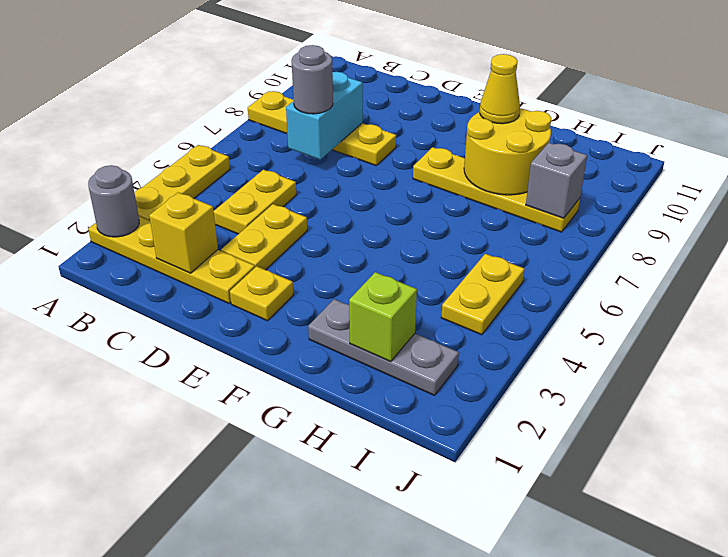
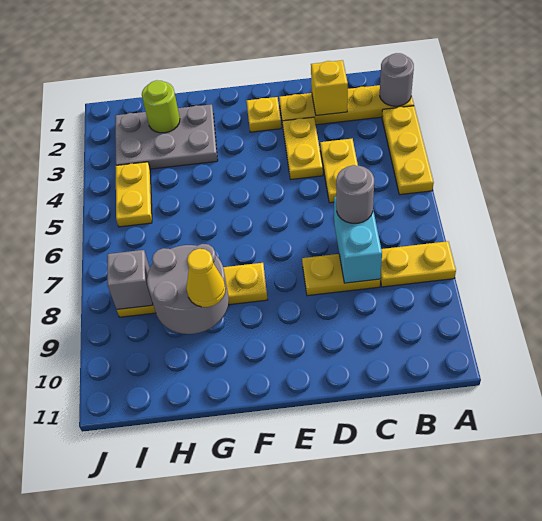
grey plate G2:I2 level 1 -> grey plate G2:I3 level 1
yellow round brick G8:H9 level 2 -> grey round brick G8:H9 level 2
lime brick H2 level 2 -> lime round brick H2 level 2

